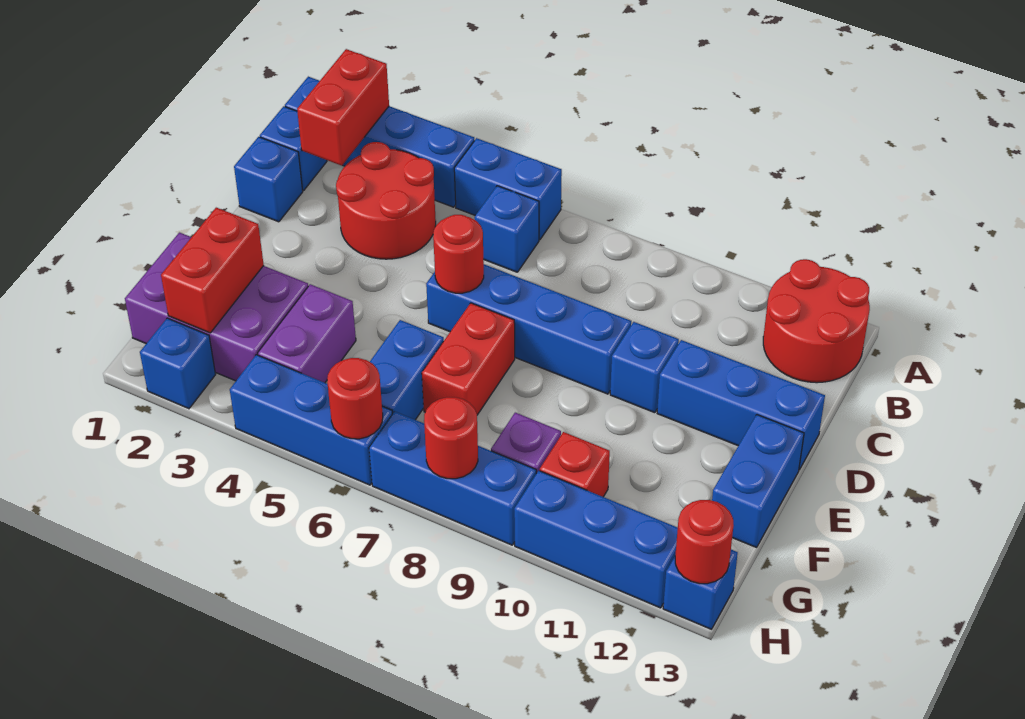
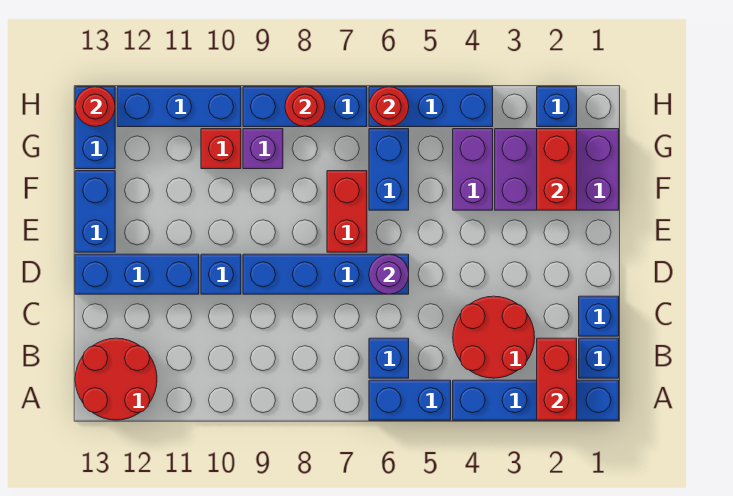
red round brick D6 level 2 -> purple round brick D6 level 2
blue brick H13 level 1 -> blue brick G13:H13 level 1

